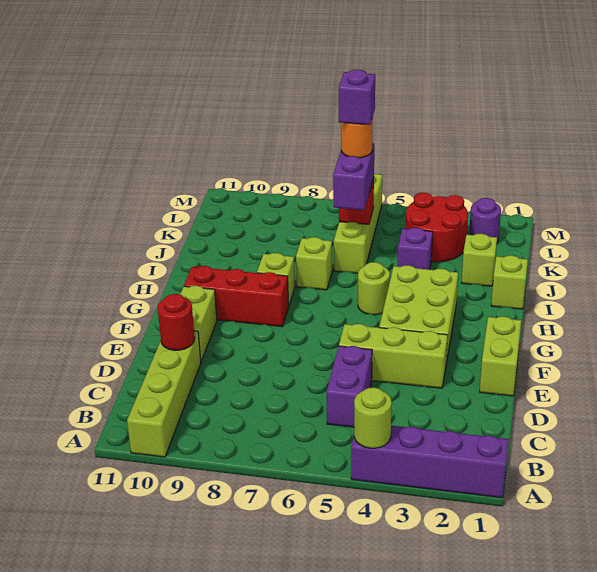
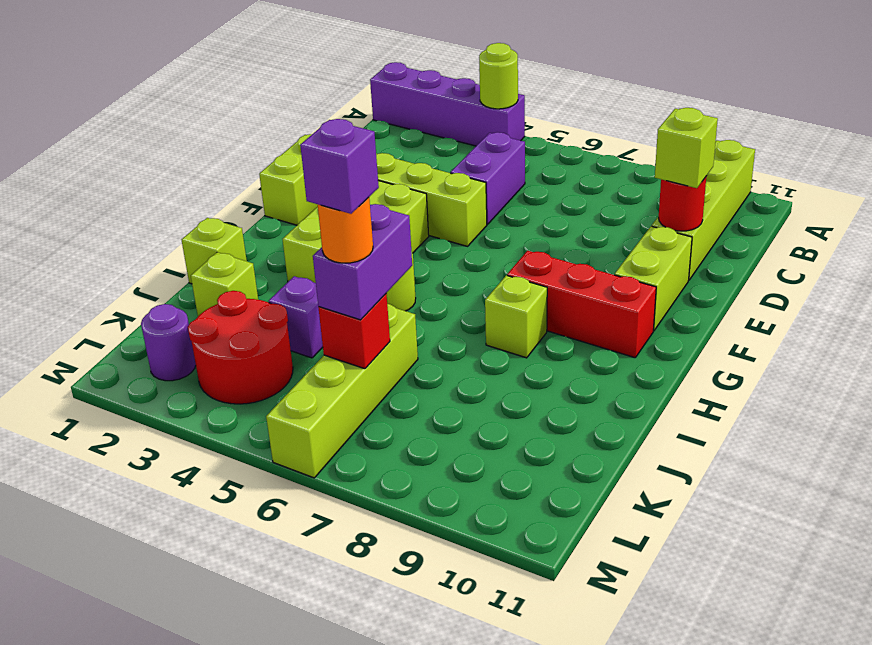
lime brick I7 level 1 -> lime brick D10 level 3

